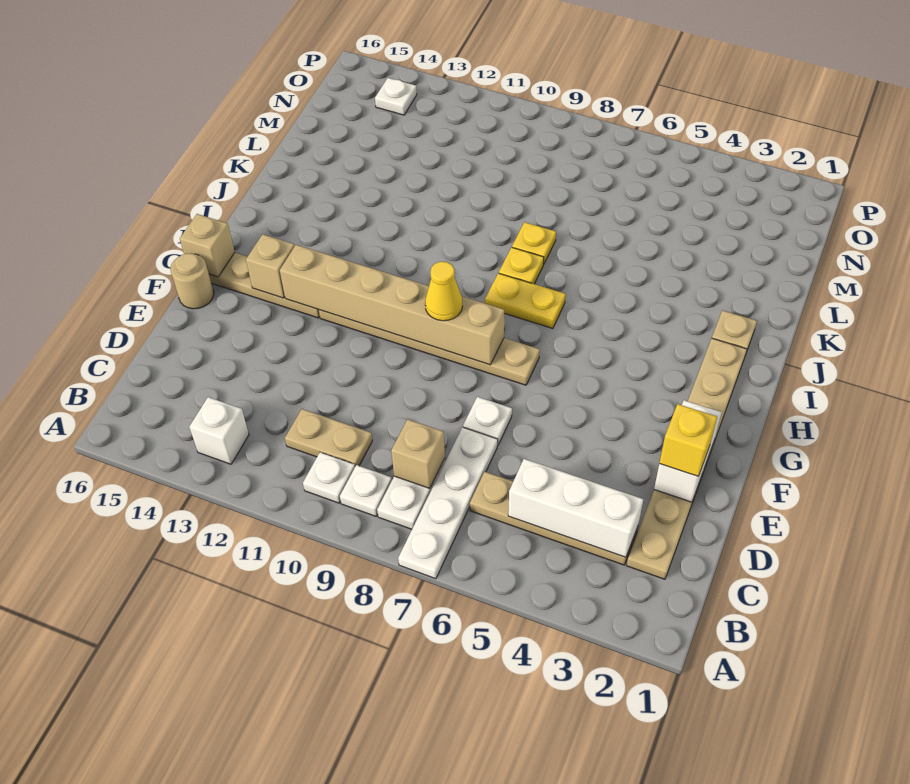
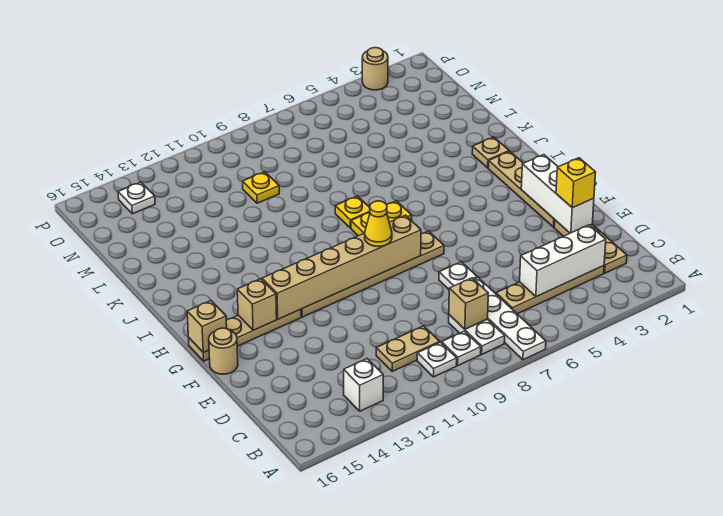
white brick E2:F2 level 2 -> white brick E2:G2 level 2
yellow plate K8 level 1 -> yellow plate M10 level 1
none -> tan round brick P3 level 1

